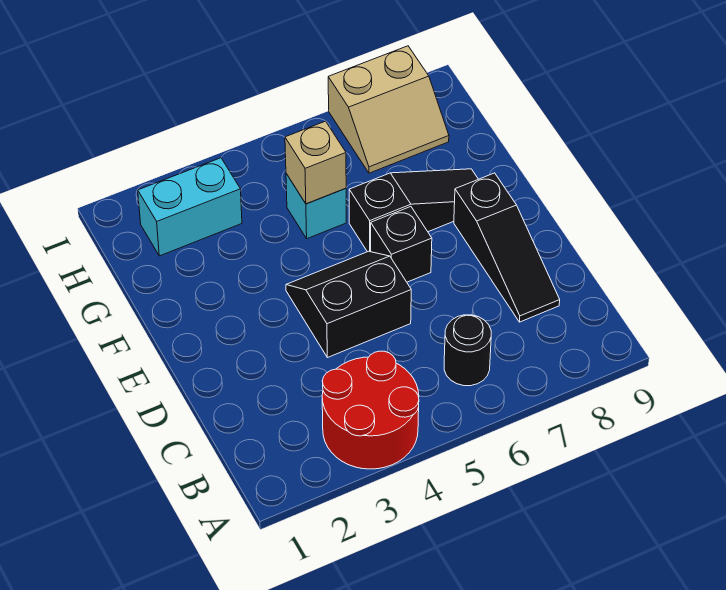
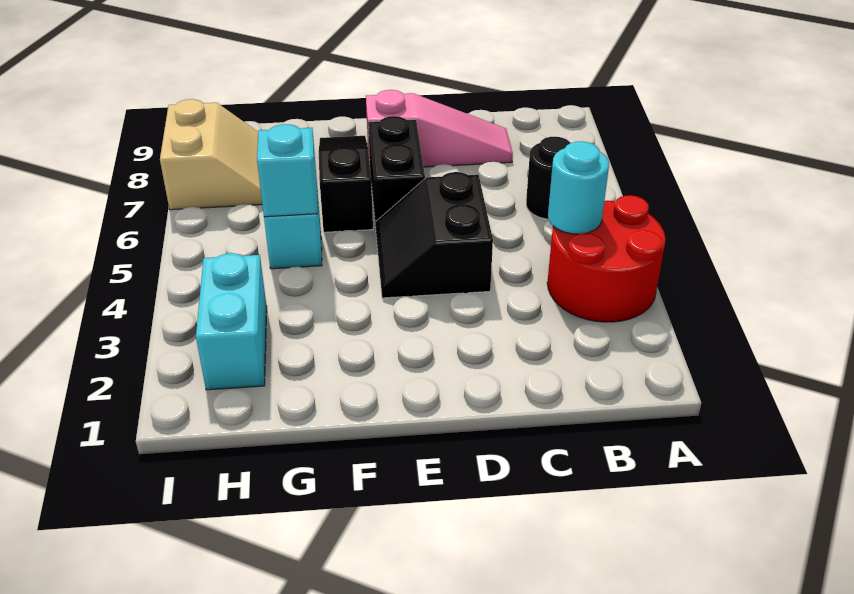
none -> cyan round brick B4 level 2
black slope C8:E8 level 1 top E -> pink slope C8:E8 level 1 top E
black brick E6 level 1 -> black brick E6:E7 level 1
tan brick G5 level 2 -> cyan brick G5 level 2

